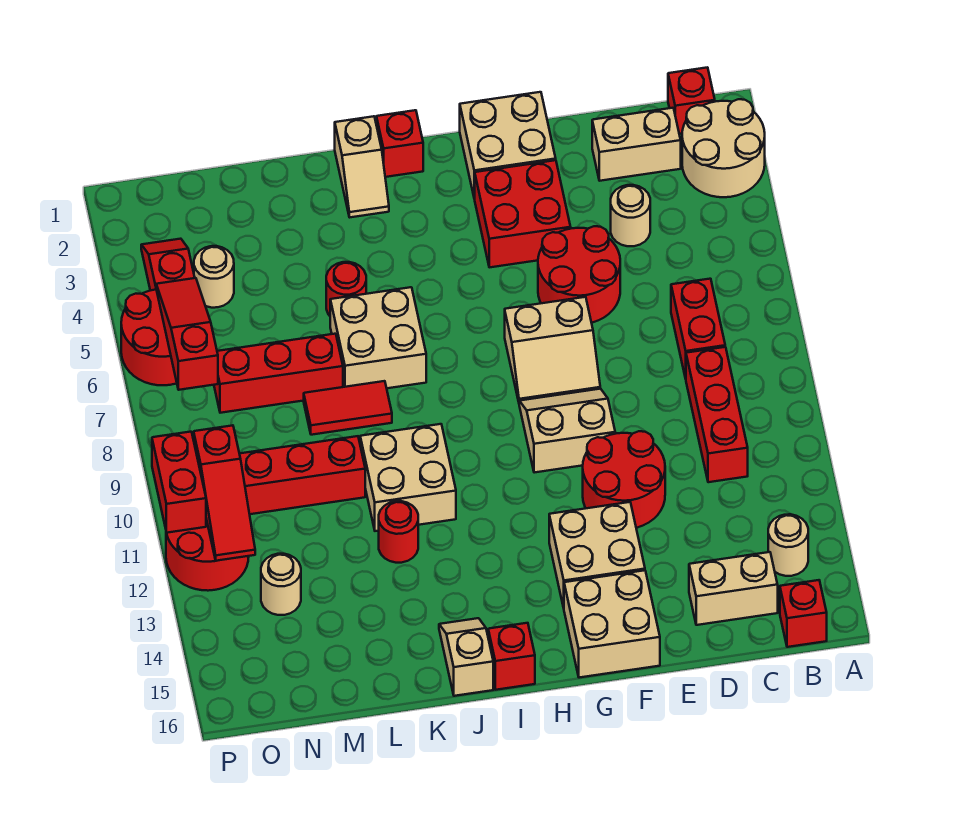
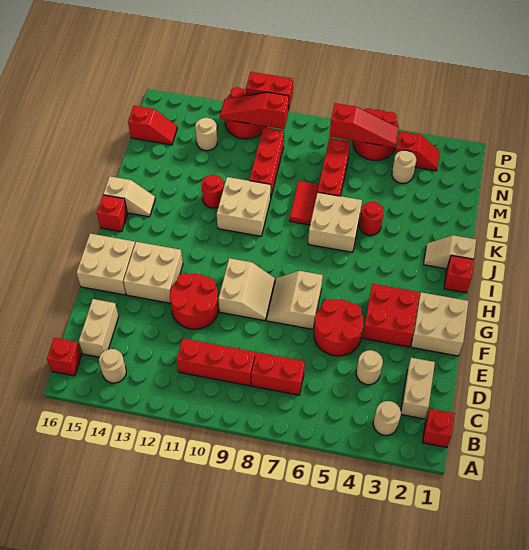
tan round brick A2:B3 level 1 -> tan round brick B3 level 1
none -> red slope N15:N16 level 1 top 16

